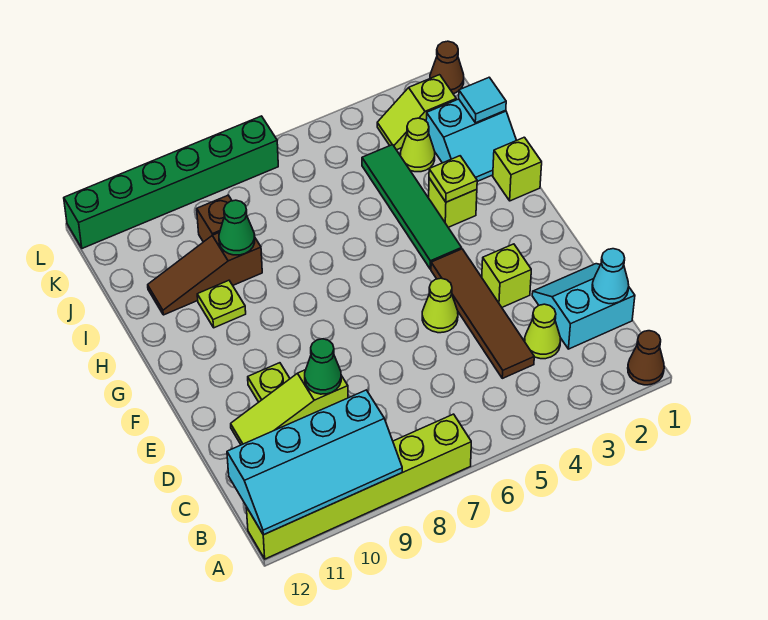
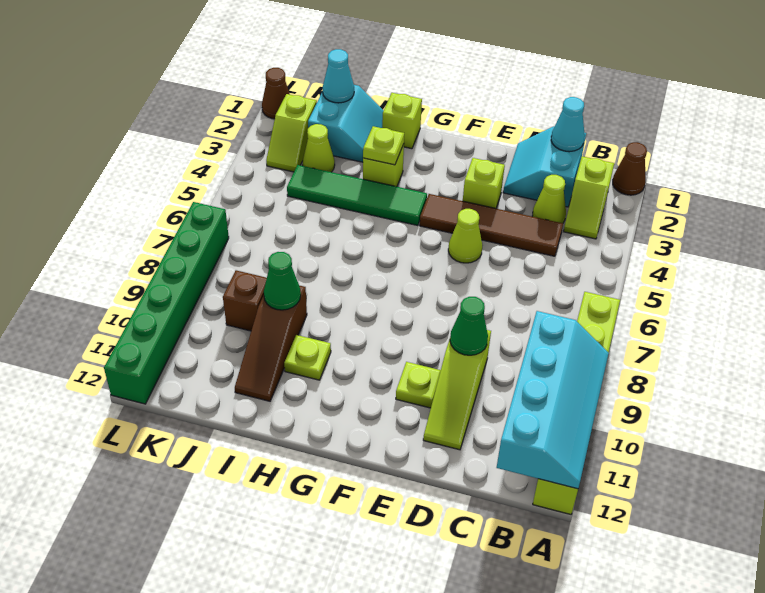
none -> lime slope B2:B3 level 1 top 2
cyan tile J1 level 2 -> cyan cone J1 level 2

